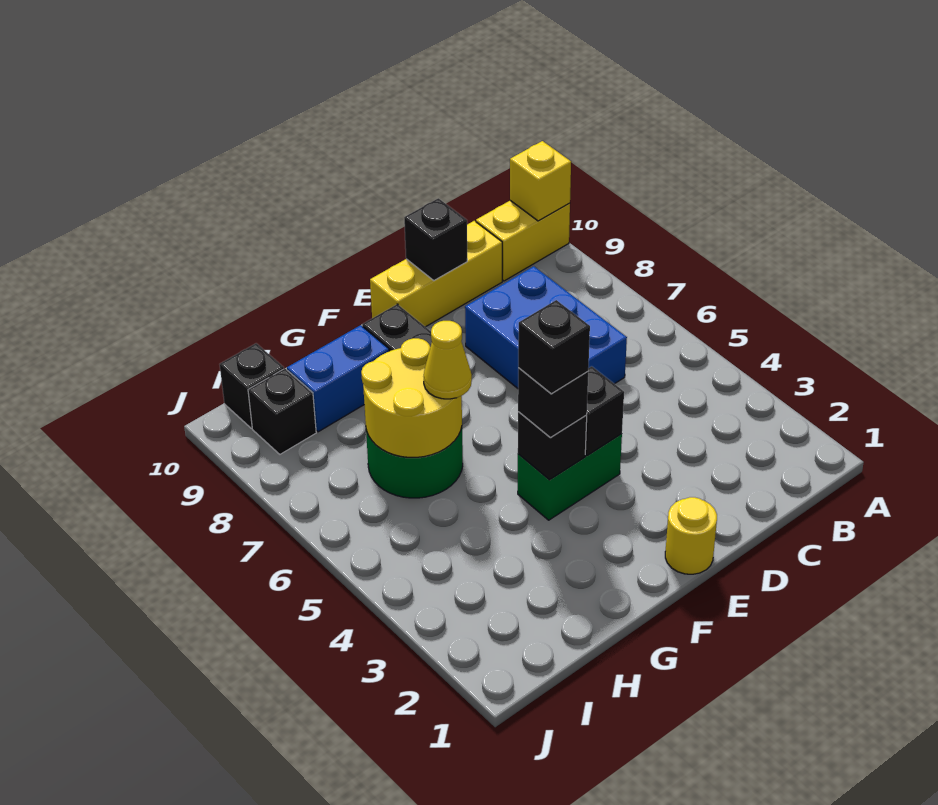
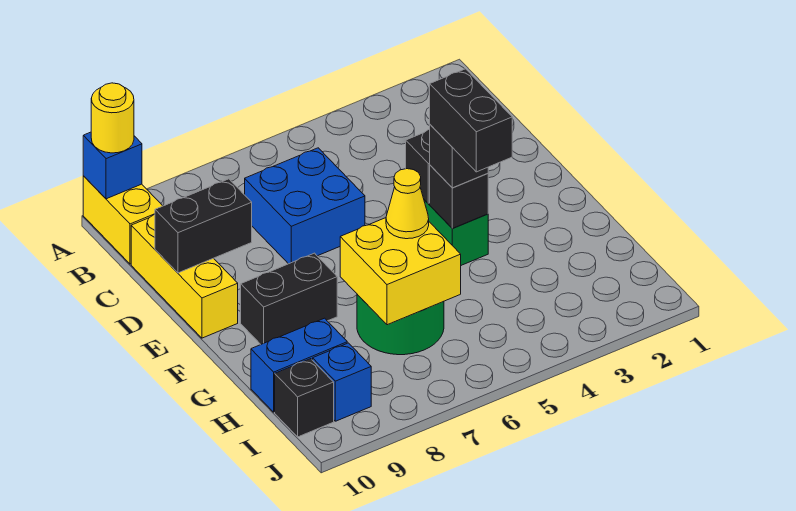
yellow brick A10 level 2 -> blue brick A10 level 2
blue brick C6:D8 level 1 -> blue brick C6:D7 level 1
black brick D10 level 2 -> black brick D9:D10 level 2
yellow round brick E1 level 1 -> yellow round brick A10 level 3
black brick F4 level 4 -> black brick F4:G4 level 4
yellow round brick G6:H7 level 2 -> yellow brick G6:H7 level 2
blue brick G9:H9 level 1 -> blue brick H9:H10 level 1
black brick I9 level 1 -> blue brick I9 level 1

